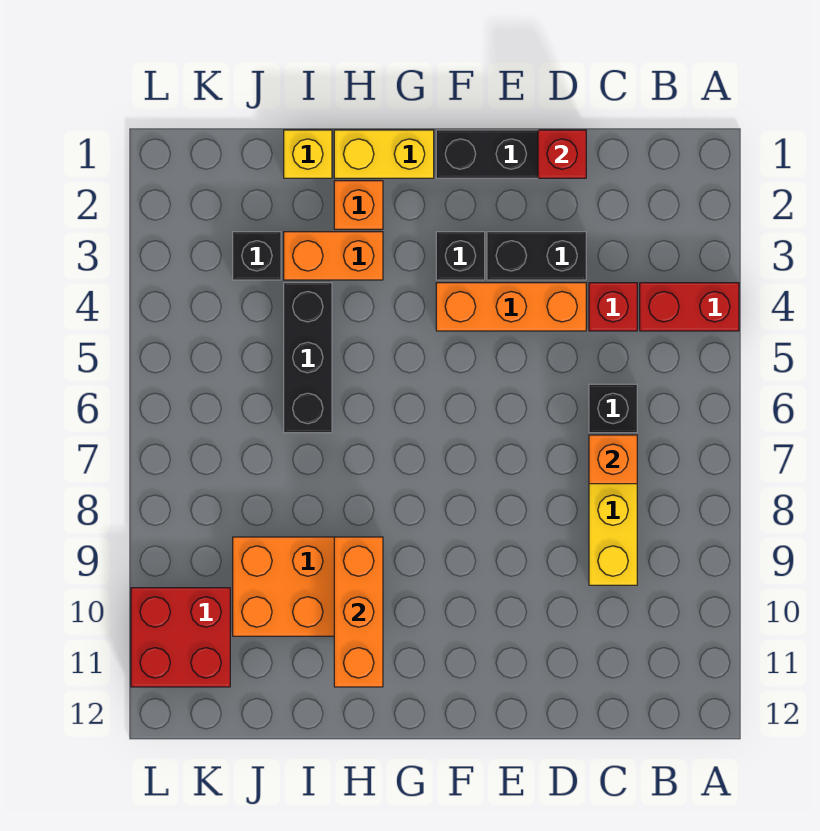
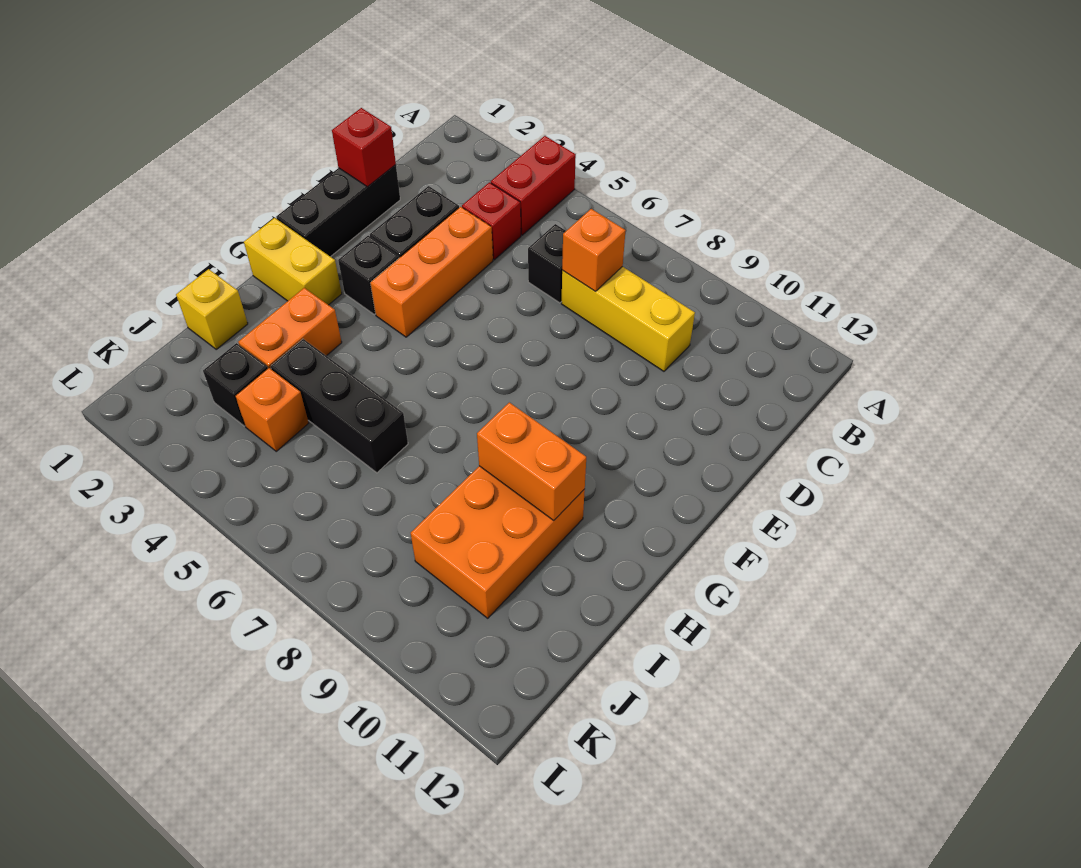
yellow brick G1:H1 level 1 -> yellow brick G1:G2 level 1
orange brick H2 level 1 -> orange brick J4 level 1
orange brick H9:H11 level 2 -> orange brick H9:H10 level 2
red brick K10:L11 level 1 -> none

